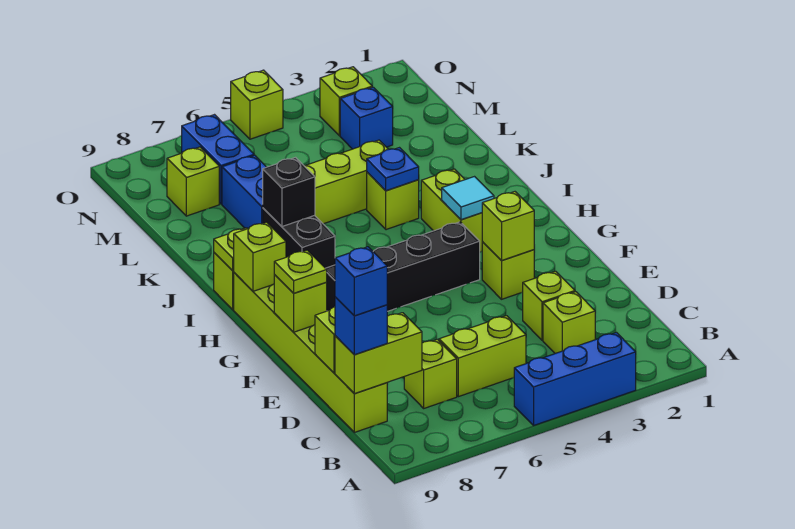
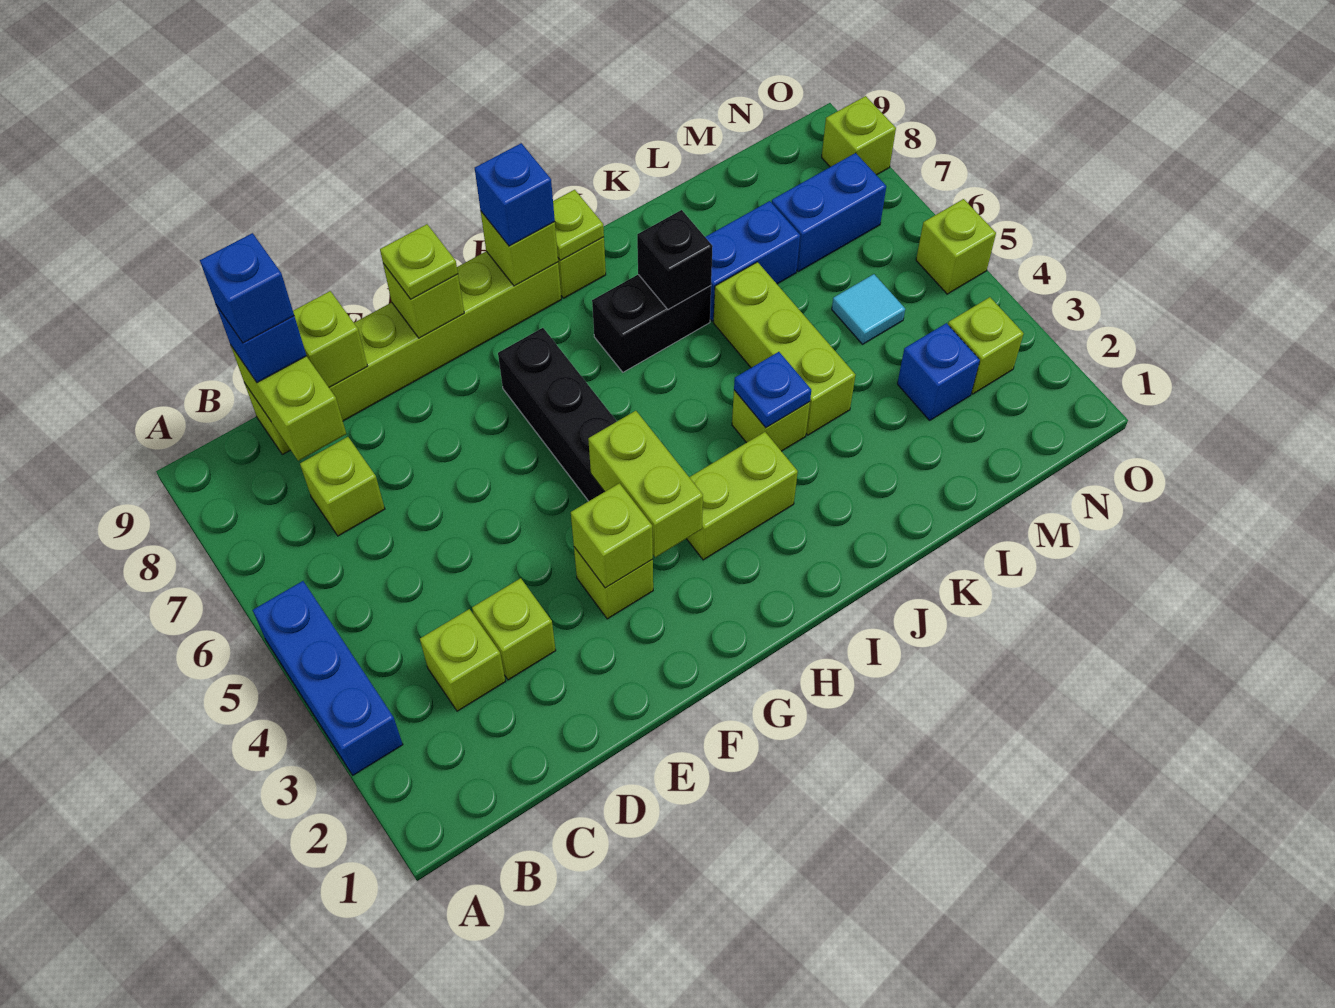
lime brick C5:C6 level 1 -> lime brick G3:G4 level 2
cyan tile H3 level 2 -> cyan tile M5 level 1
none -> blue brick H9 level 3
lime brick M8 level 1 -> lime brick O8 level 1

